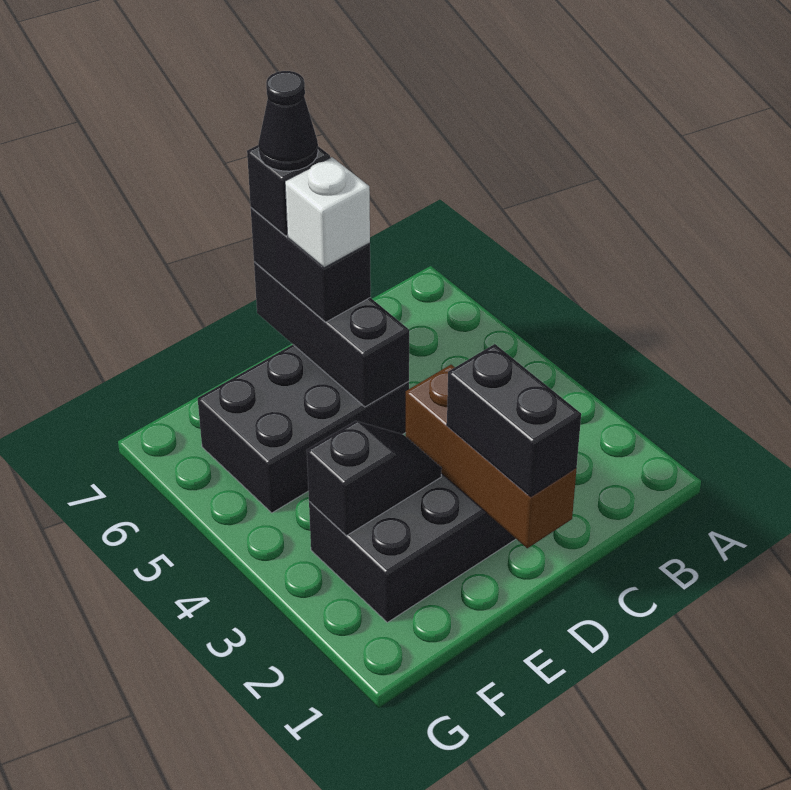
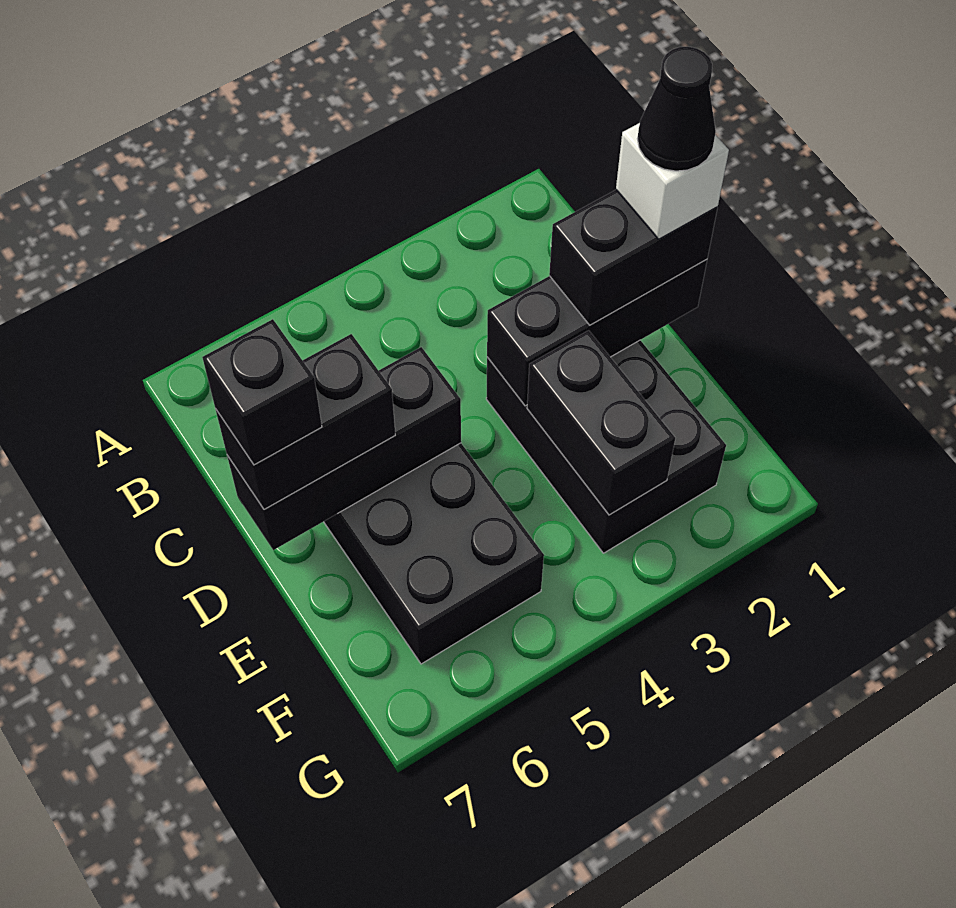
brown brick D1:D3 level 2 -> black brick D1:D3 level 2
white brick D6 level 4 -> white brick D1 level 4
black cone D7 level 5 -> black cone D1 level 5
black slope E3:F3 level 2 top F -> black brick E3:F3 level 2

